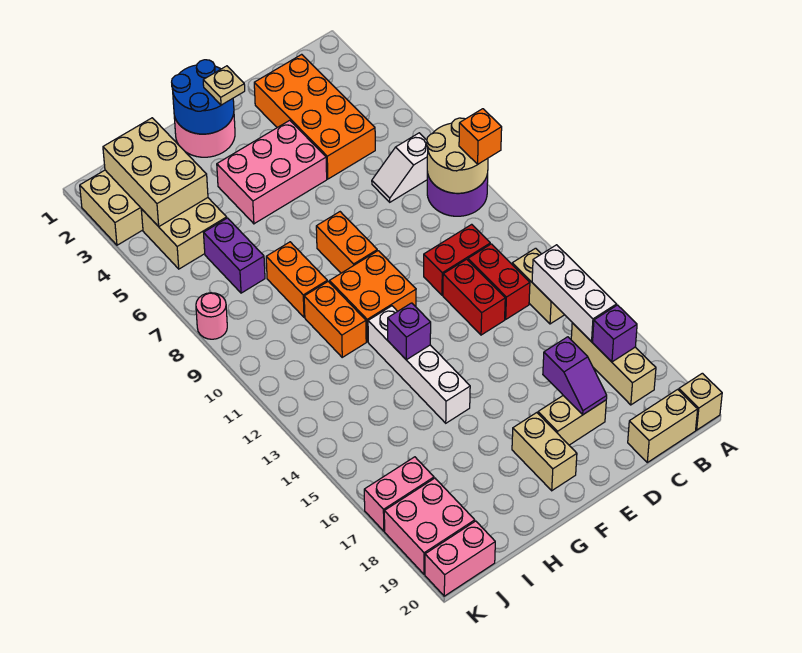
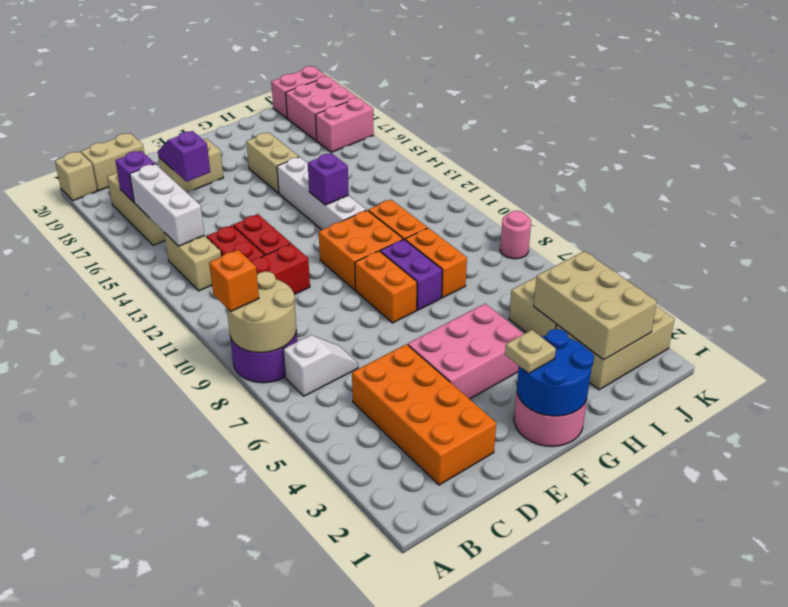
tan brick F18:F19 level 1 -> tan brick G16:G17 level 1
purple brick I6:I7 level 1 -> purple brick G8:G9 level 1

